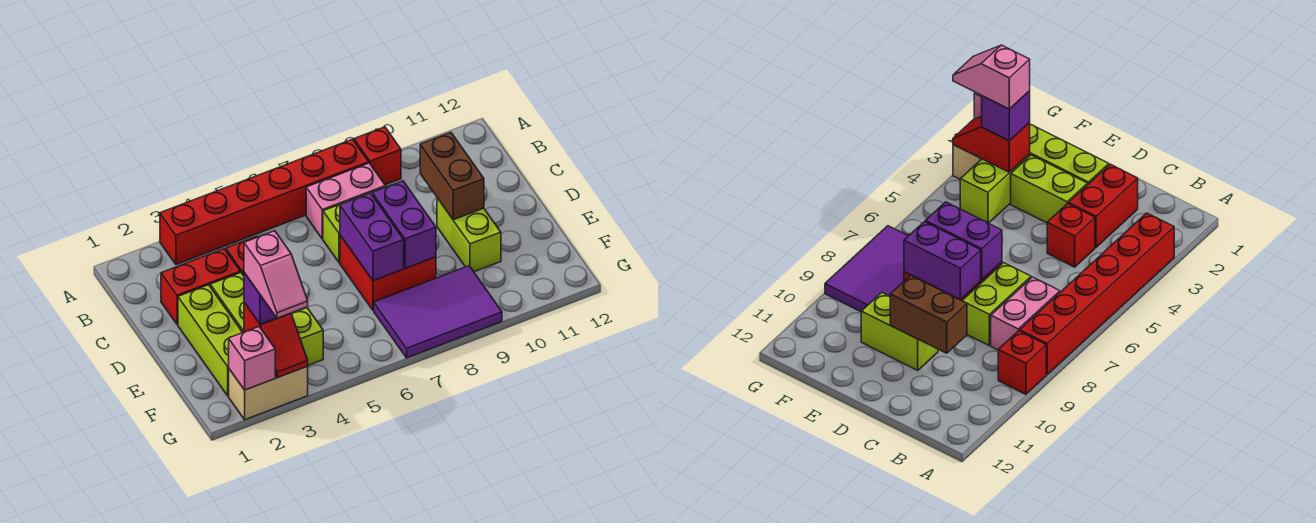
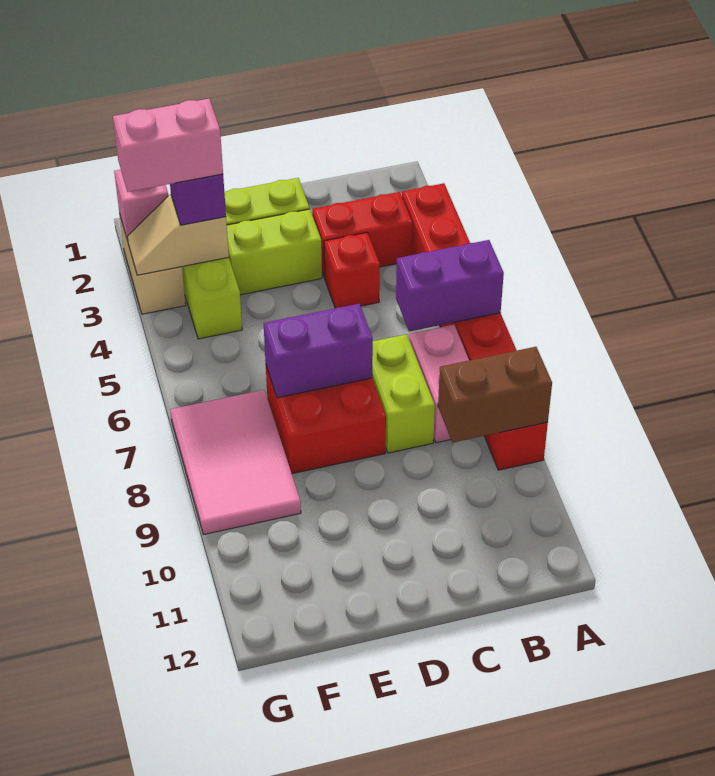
red brick C2:C3 level 1 -> red brick B3:C3 level 1
brown brick C10:D10 level 2 -> brown brick A9:B9 level 2
purple brick D8:E8 level 2 -> purple brick A6:B6 level 2
lime brick D10:E10 level 1 -> none
red slope F3:G3 level 2 top F -> tan slope F3:G3 level 2 top F
pink slope F3:G3 level 4 top F -> pink brick F3:G3 level 4
purple tile F7:G9 level 1 -> pink tile F7:G9 level 1

